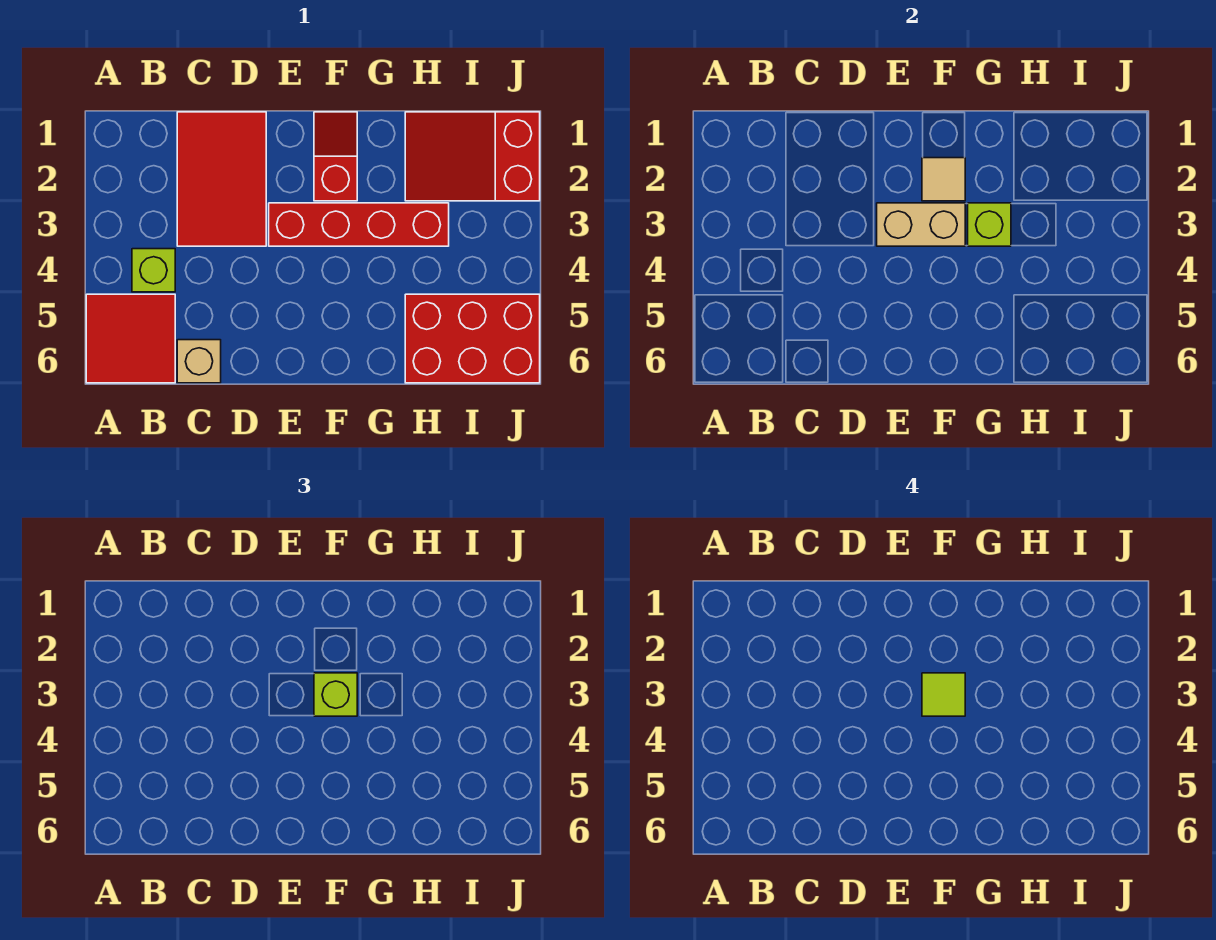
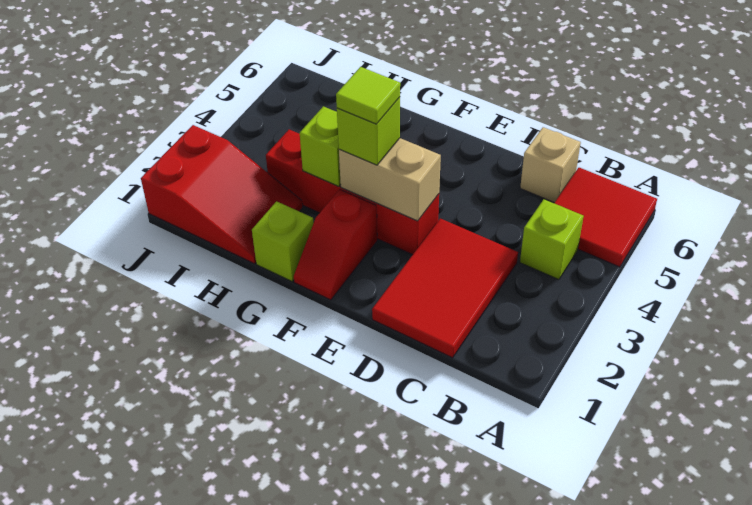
tan tile F2 level 2 -> none
none -> lime brick G1 level 1
red brick H5:J6 level 1 -> none

